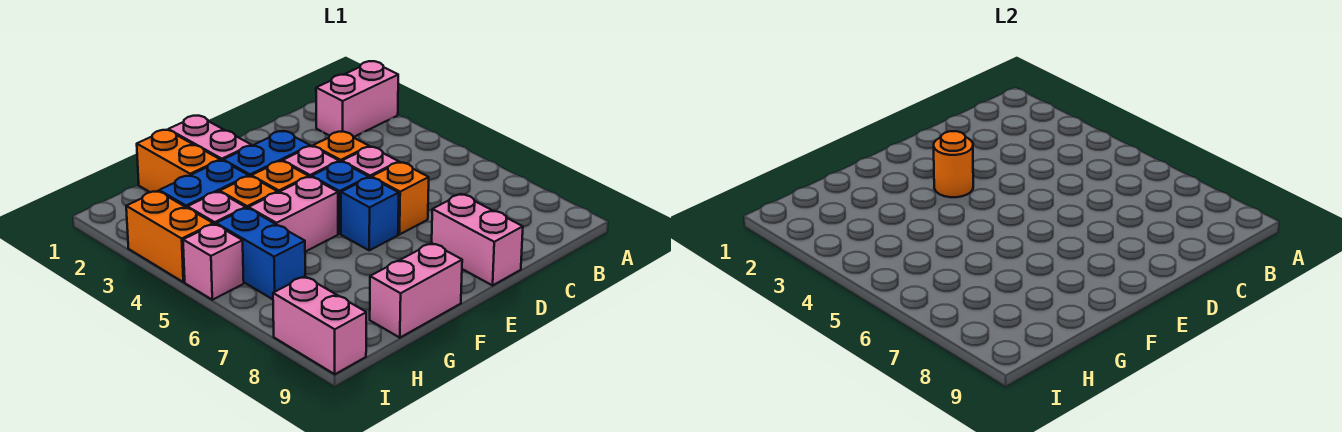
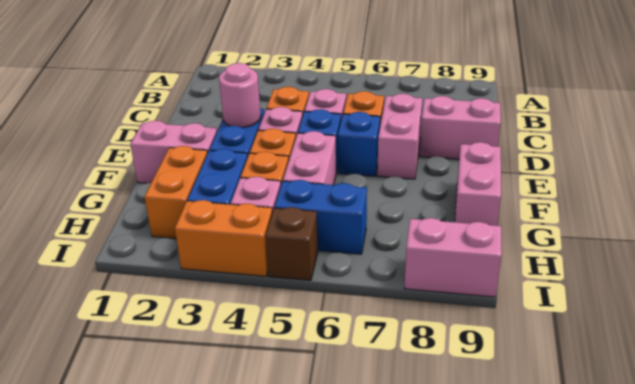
pink brick A2:B2 level 1 -> pink brick D7:E7 level 1
orange round brick E3 level 2 -> pink round brick E3 level 2
orange brick G1:G2 level 1 -> orange brick G2:H2 level 1
pink brick I5 level 1 -> brown brick I5 level 1

